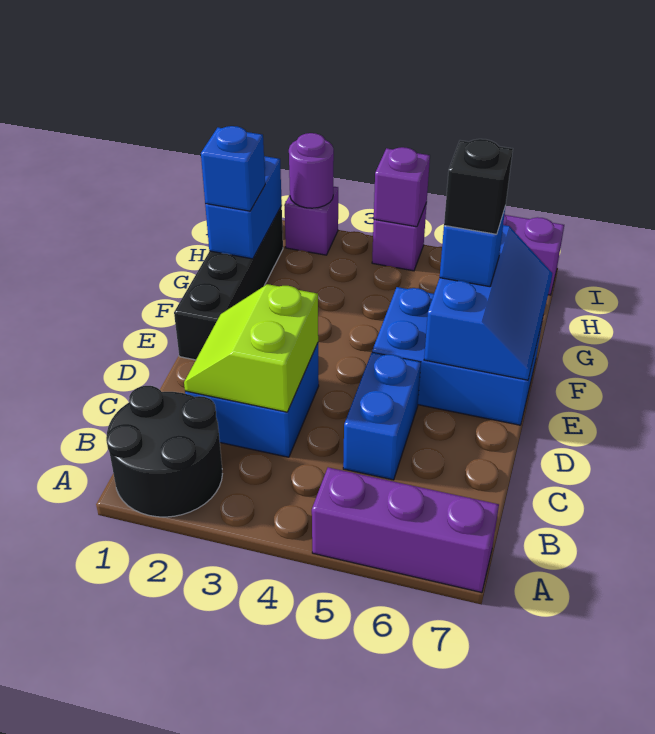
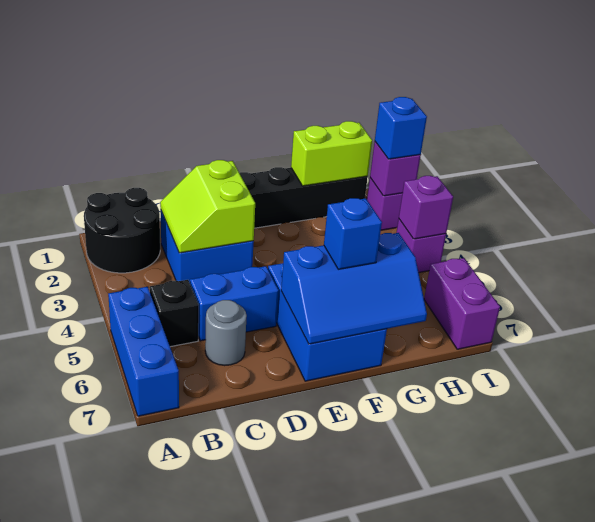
purple brick A5:A7 level 1 -> blue brick A5:A7 level 1
lime slope C2:D3 level 2 top 3 -> lime slope C2:D3 level 2 top D
none -> grey round brick C6 level 1
black brick F6 level 4 -> black brick B5 level 1
blue brick G1:H1 level 2 -> lime brick G1:H1 level 2
blue brick G1 level 3 -> blue brick I2 level 3
purple round brick I2 level 2 -> purple brick I2 level 2

